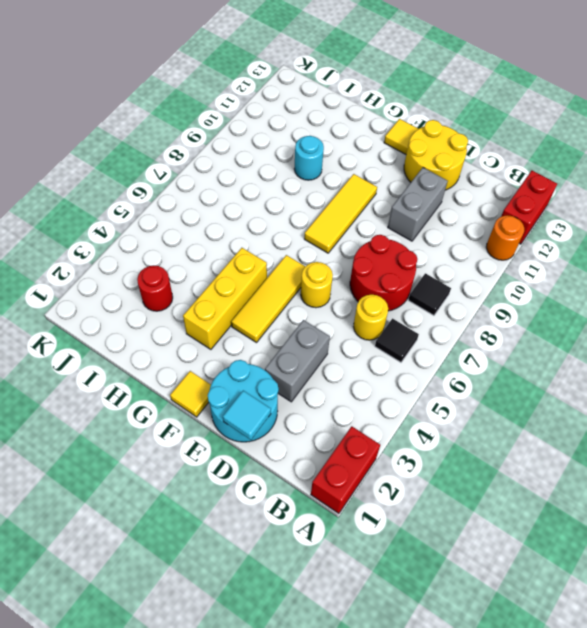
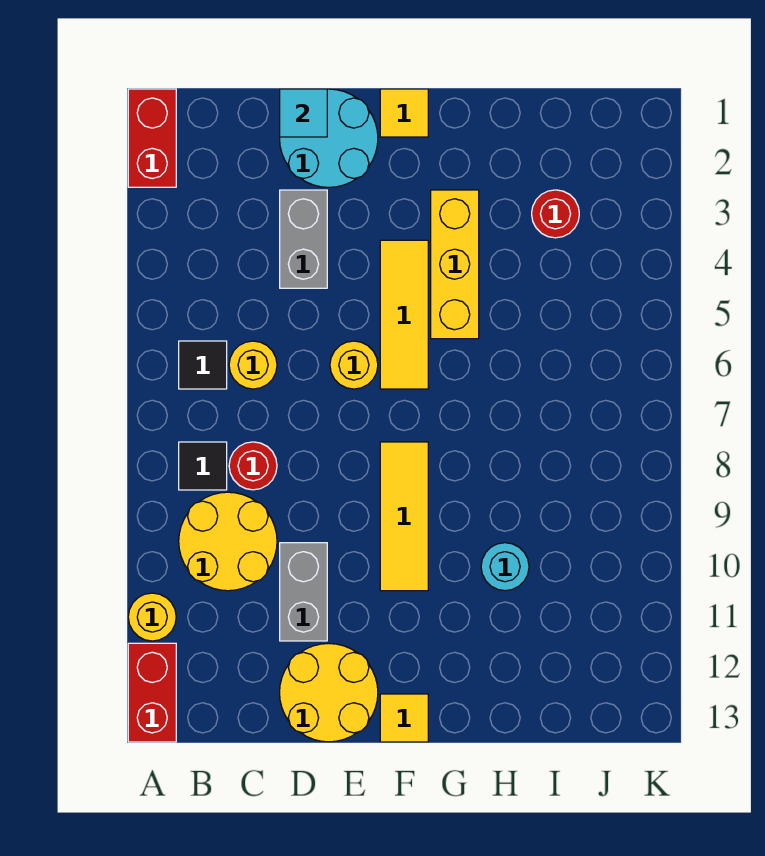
orange round brick A11 level 1 -> yellow round brick A11 level 1
none -> yellow round brick B9:C10 level 1
red round brick C7:D8 level 1 -> red round brick C8 level 1

